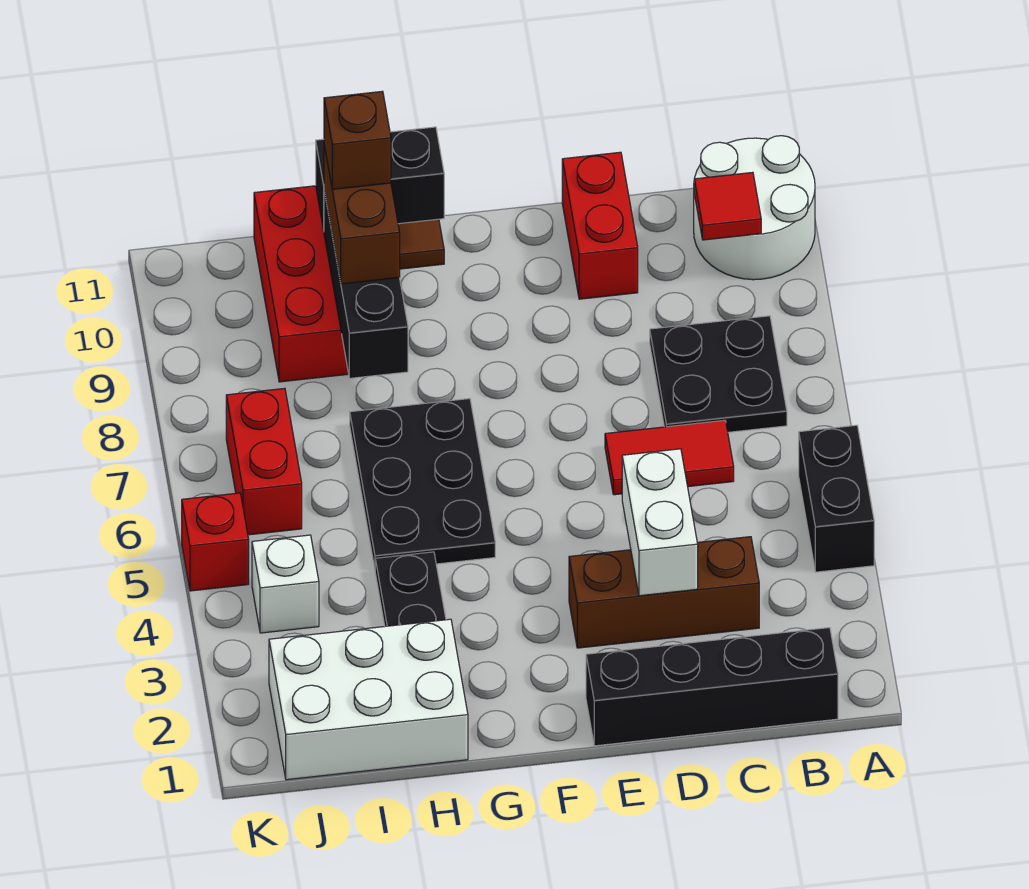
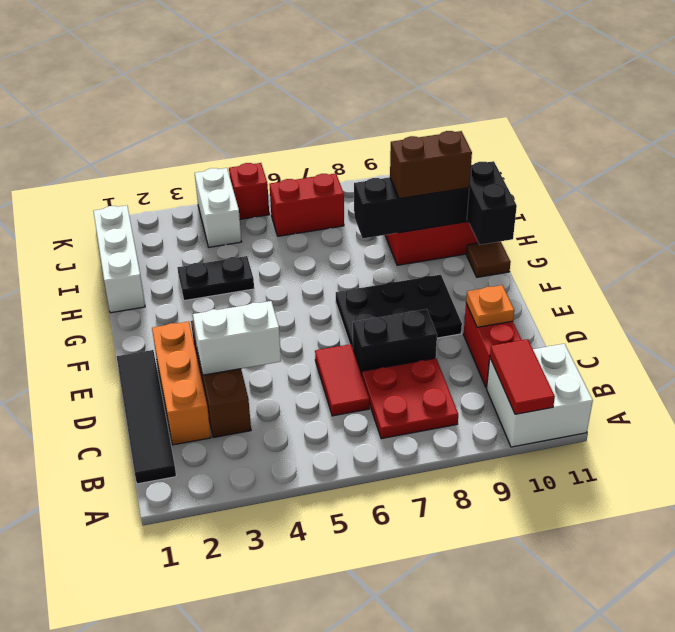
black brick A4:A5 level 1 -> black brick D7:D8 level 1
white round brick A10:B11 level 1 -> white brick A10:B11 level 1
black brick B1:E1 level 1 -> black tile B1:E1 level 1
black plate B7:C8 level 1 -> red plate B7:C8 level 1
red tile B10 level 2 -> red tile A10:B10 level 2
none -> orange brick C2:E2 level 1
red brick D10:D11 level 1 -> red brick C10:D10 level 1
none -> orange plate D10 level 2
black plate G5:H7 level 1 -> black plate E7:F9 level 1
white brick H1:J2 level 1 -> white brick H1:J1 level 1
brown brick H10 level 4 -> none
white brick J4 level 1 -> white brick J4:K4 level 1

